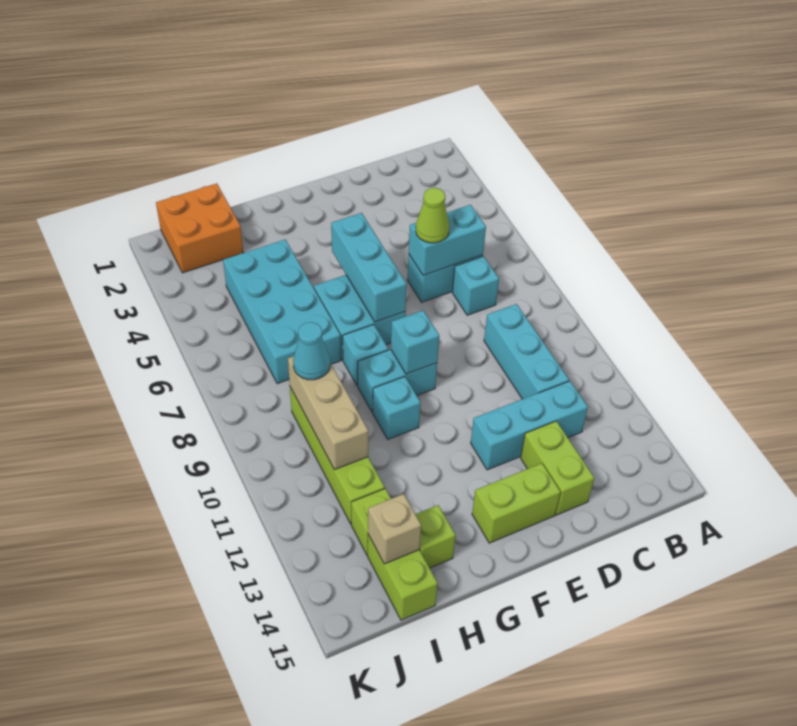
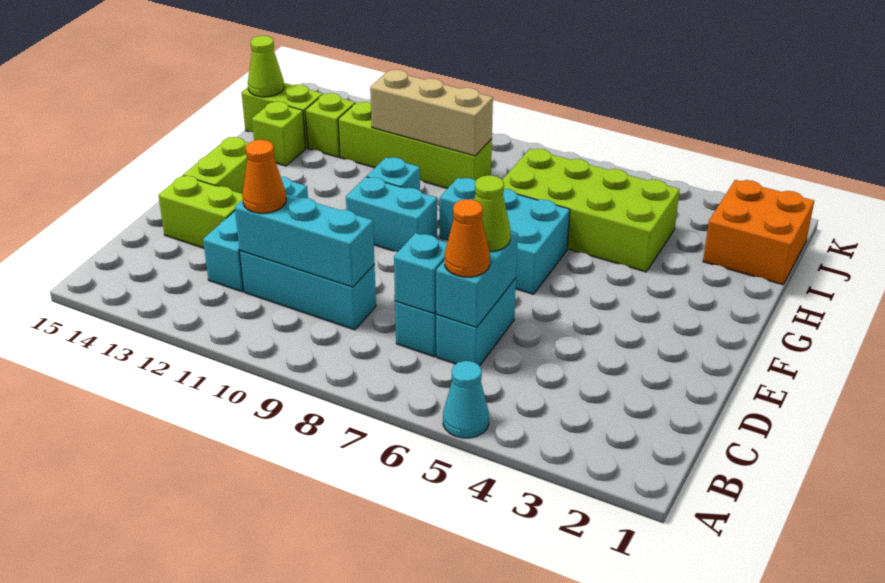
none -> orange cone C6 level 3
none -> orange cone C11 level 3
cyan brick F5:F7 level 2 -> cyan brick C9:C11 level 2
cyan brick F9:G9 level 1 -> cyan brick F9:F10 level 1
cyan brick F9 level 2 -> cyan brick C7 level 2
cyan brick H4:I7 level 1 -> lime brick H4:I7 level 1
cyan cone I9 level 3 -> cyan cone A5 level 1
tan brick I14 level 2 -> none
none -> lime cone I15 level 2

